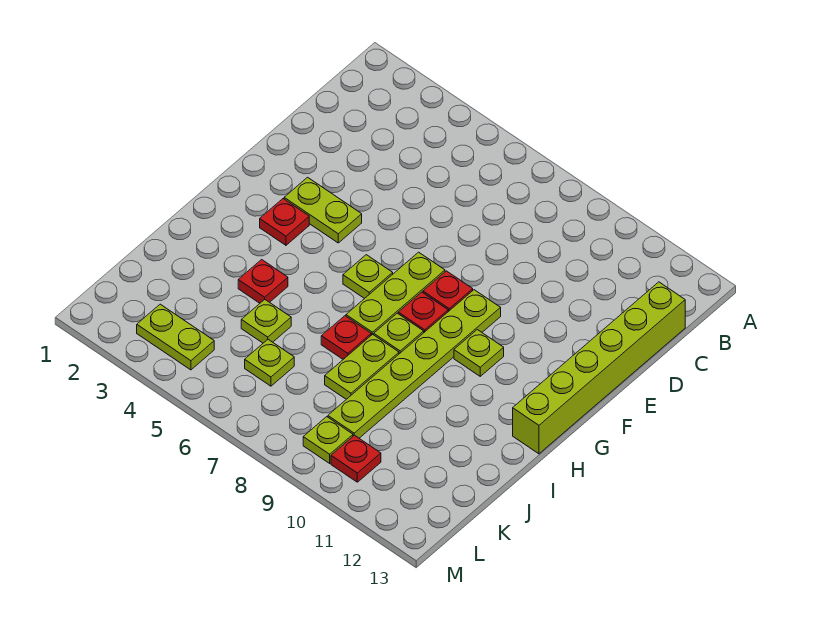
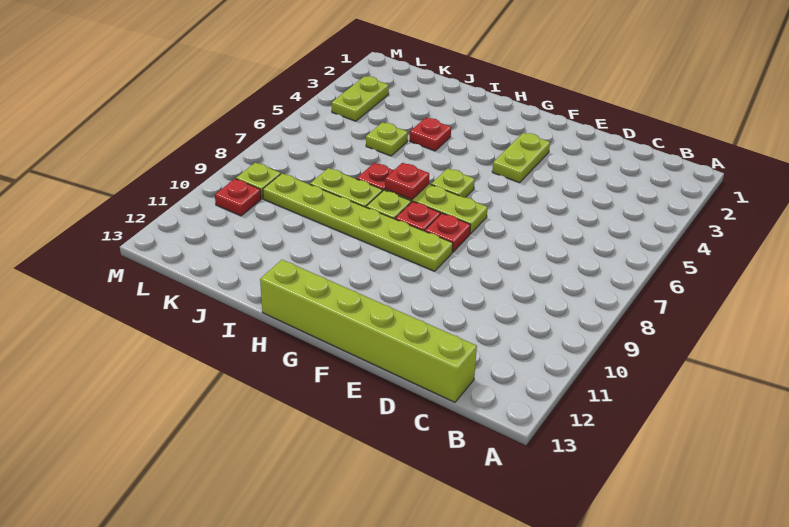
red plate G3 level 1 -> red plate H7 level 2
lime plate G10 level 1 -> none
lime plate K6 level 1 -> none

